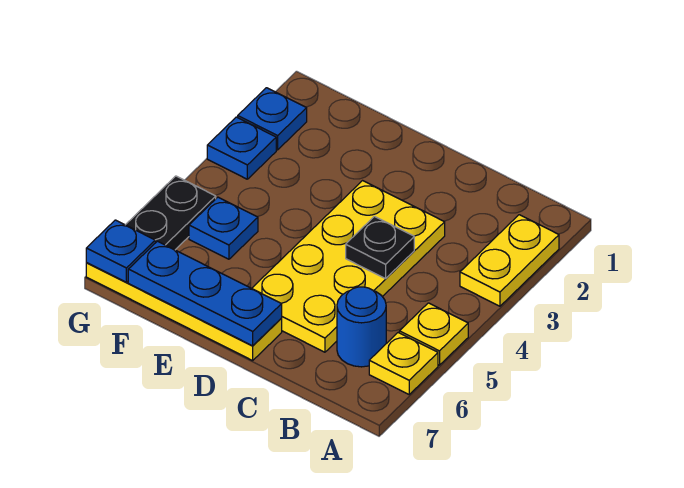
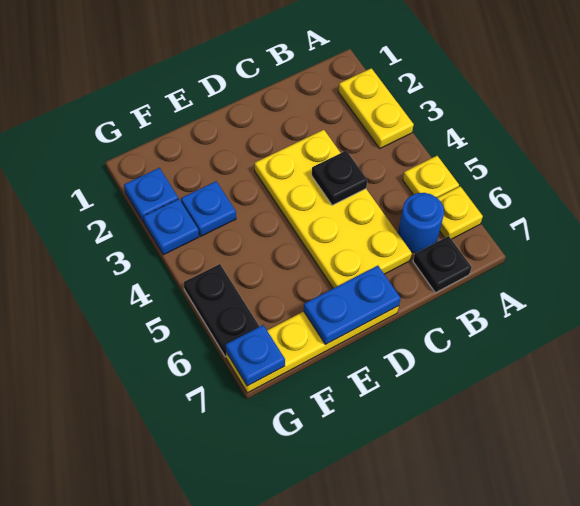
none -> black plate B7 level 1
blue plate D7:F7 level 2 -> blue plate D7:E7 level 2
blue plate F5 level 1 -> blue plate F3 level 1

